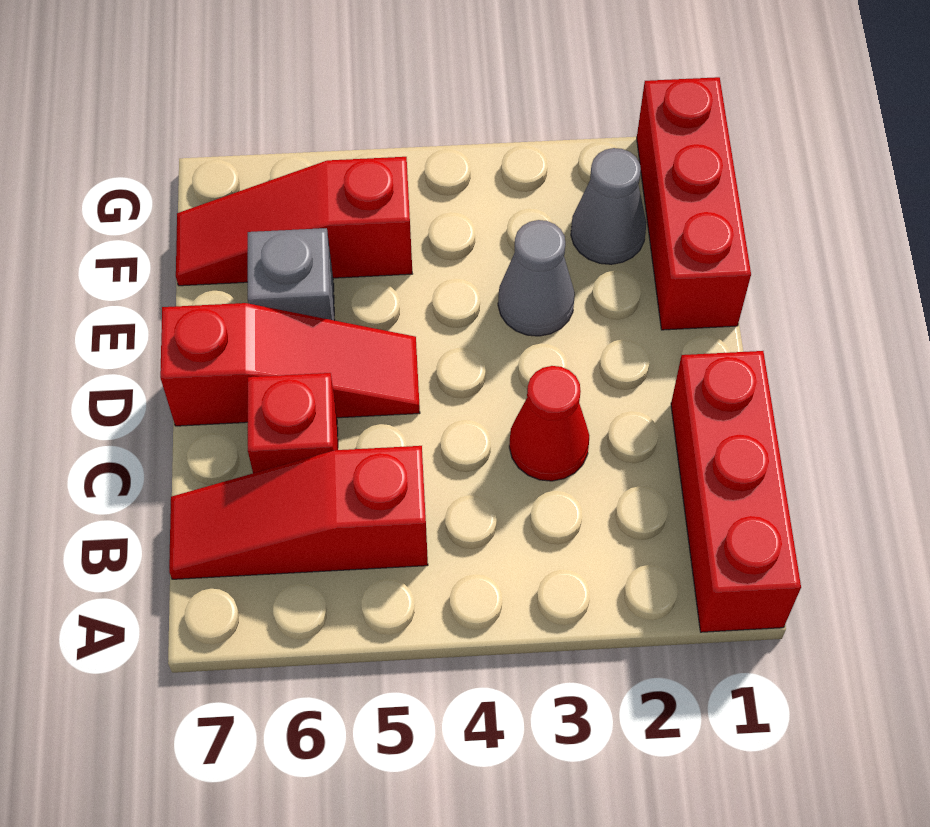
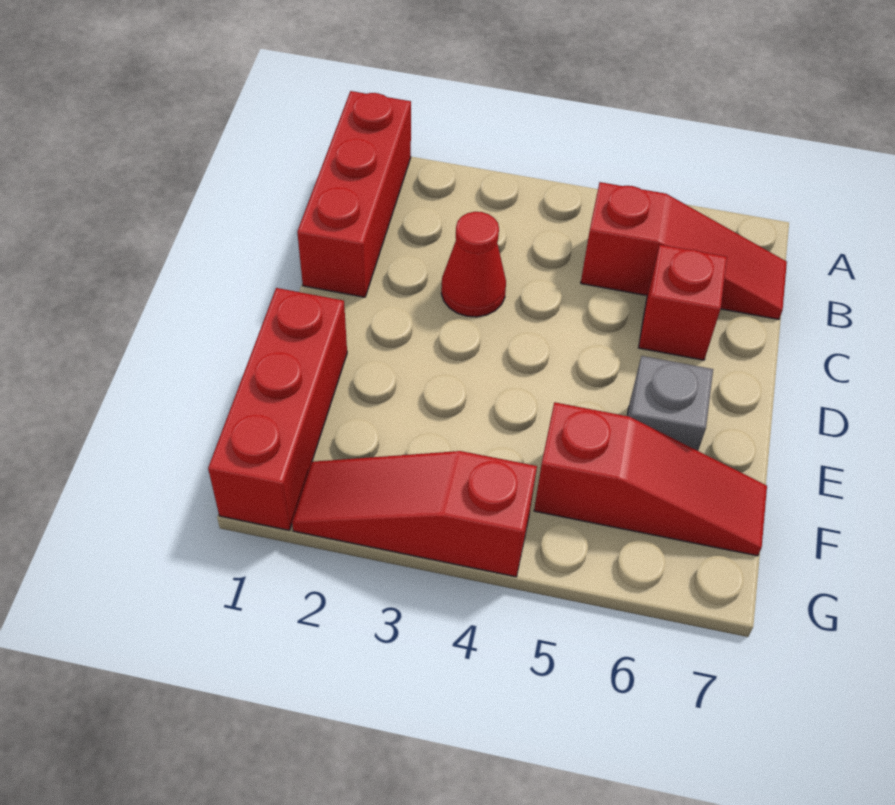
red slope D5:D7 level 1 top 7 -> red slope G2:G4 level 1 top 4
grey cone E3 level 1 -> none
grey cone F2 level 1 -> none

